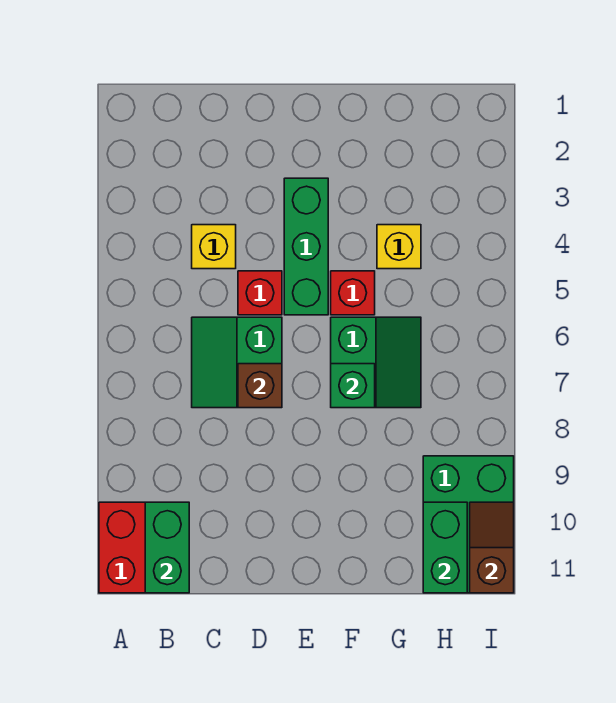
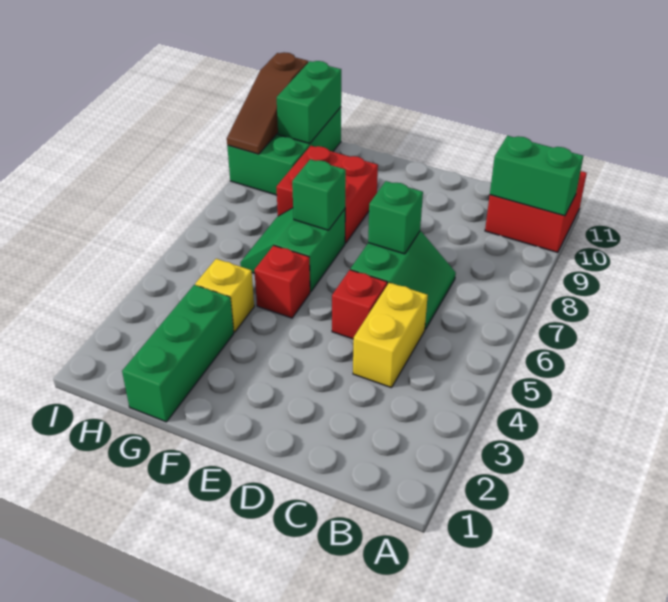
green brick B10:B11 level 2 -> green brick A10:B10 level 2
yellow brick C4 level 1 -> yellow brick C4:C5 level 1
brown brick D7 level 2 -> green brick D7 level 2
green brick E3:E5 level 1 -> green brick G1:G3 level 1
none -> red brick F8:G9 level 1
brown slope I10:I11 level 2 top 11 -> brown slope I9:I11 level 2 top 11

